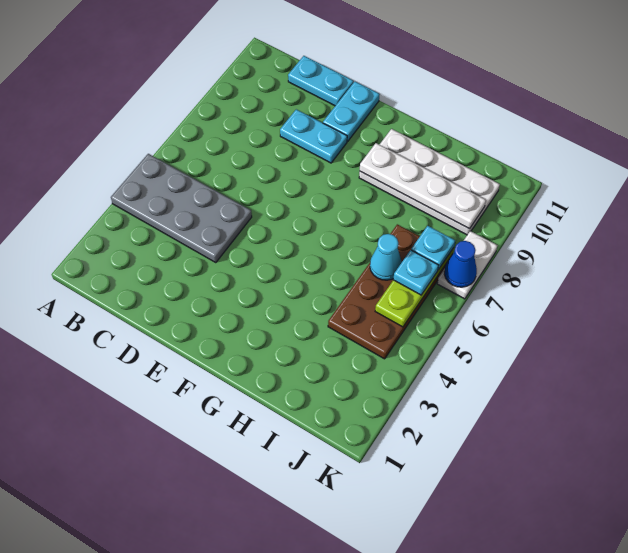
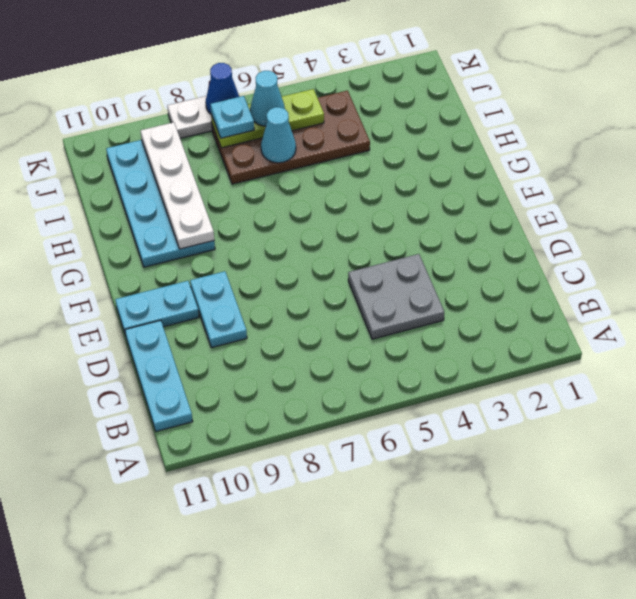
grey plate A4:D5 level 1 -> grey plate C4:D5 level 1
cyan plate C11:D11 level 1 -> cyan plate B11:D11 level 1
white plate G9:J10 level 1 -> cyan plate G9:J10 level 1
cyan plate J6 level 3 -> cyan cone J6 level 3

